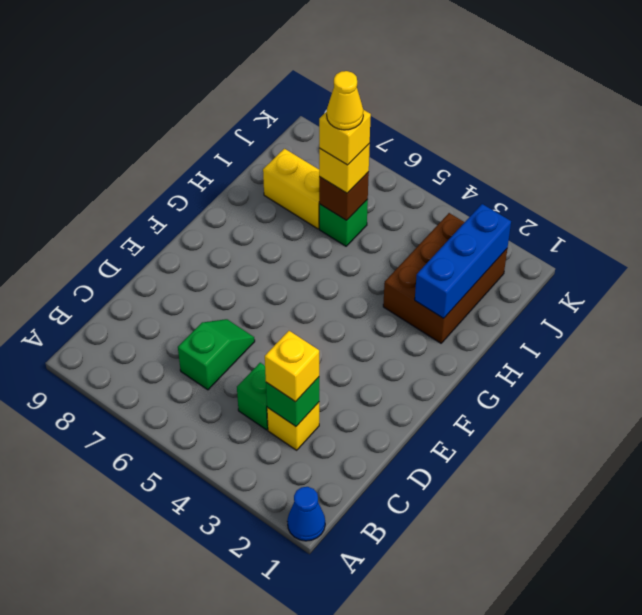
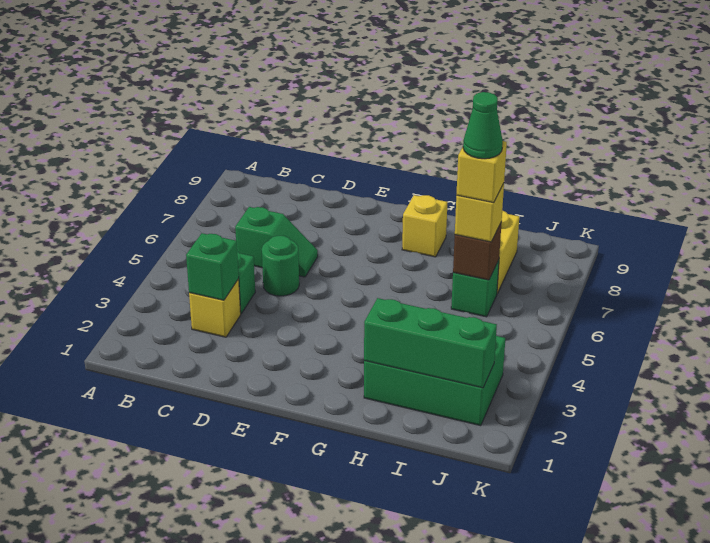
blue cone A1 level 1 -> none
yellow brick C3 level 3 -> yellow brick G8 level 1
none -> green round brick D5 level 1
brown brick H2:J3 level 1 -> green brick H2:J3 level 1
blue brick H2:J2 level 2 -> green brick H2:J2 level 2
yellow cone I6 level 5 -> green cone I6 level 5

